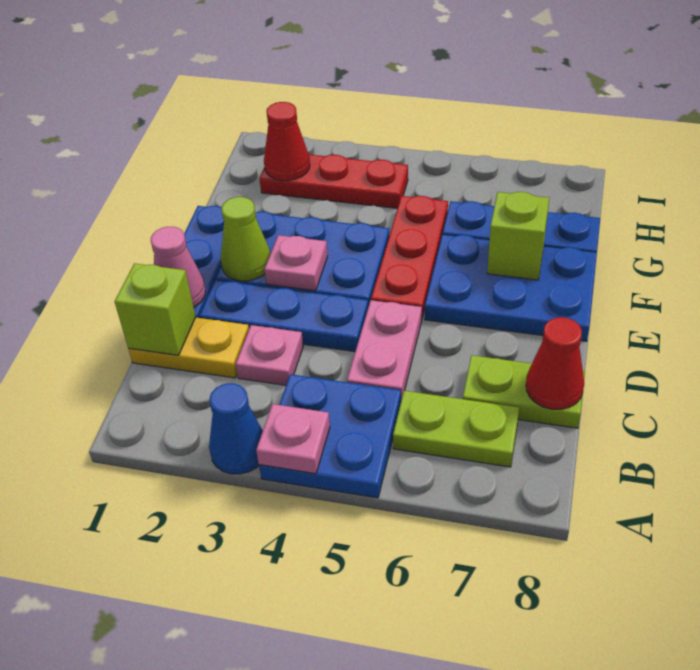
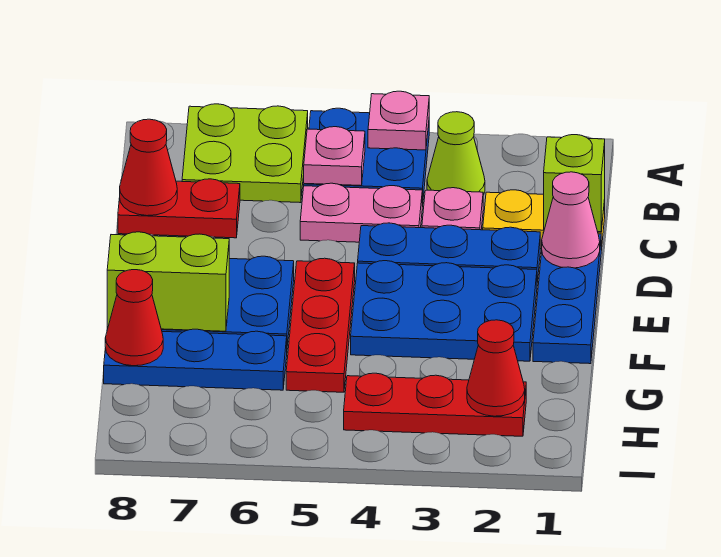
blue cone A3 level 1 -> none
lime plate B6:B7 level 1 -> lime plate A6:B7 level 1
pink plate C5:D5 level 1 -> pink plate C4:C5 level 1
lime plate C7:C8 level 1 -> red plate C7:C8 level 1
lime cone E2 level 2 -> lime cone B3 level 1
pink plate E3 level 2 -> pink plate B5 level 2
lime brick F7 level 2 -> lime brick F7:F8 level 2
none -> red cone G8 level 2

